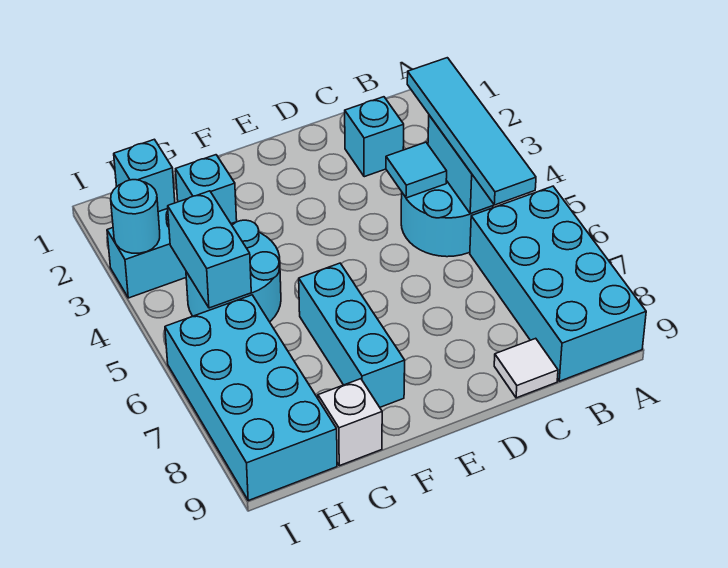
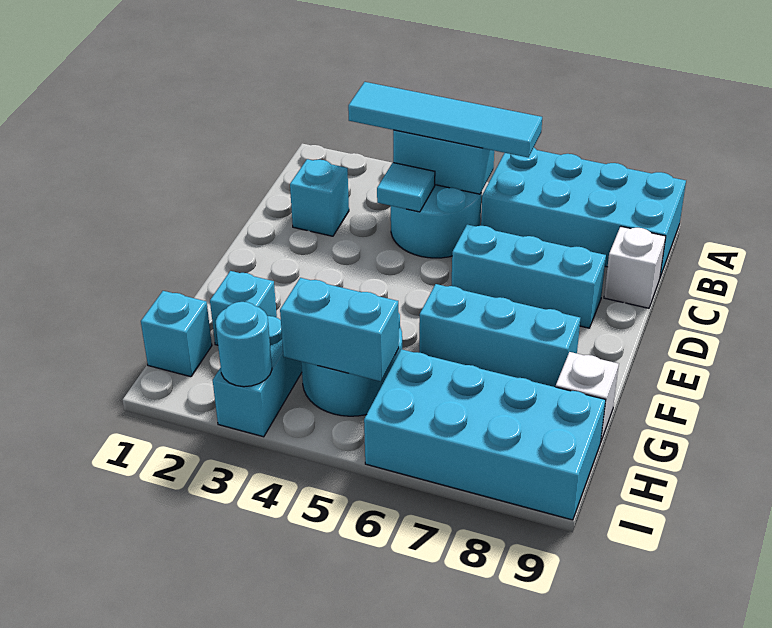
white tile C9 level 1 -> white brick C9 level 1
none -> cyan brick D6:D8 level 1

